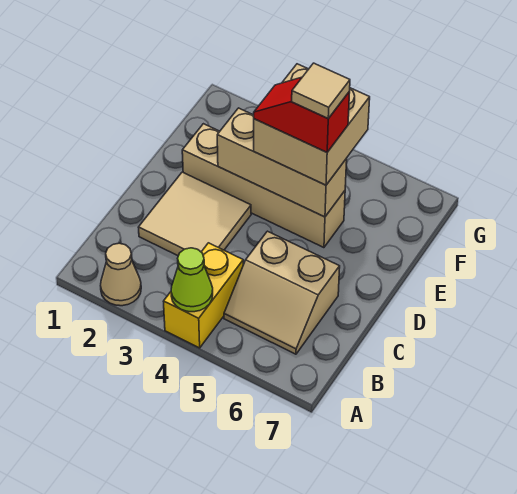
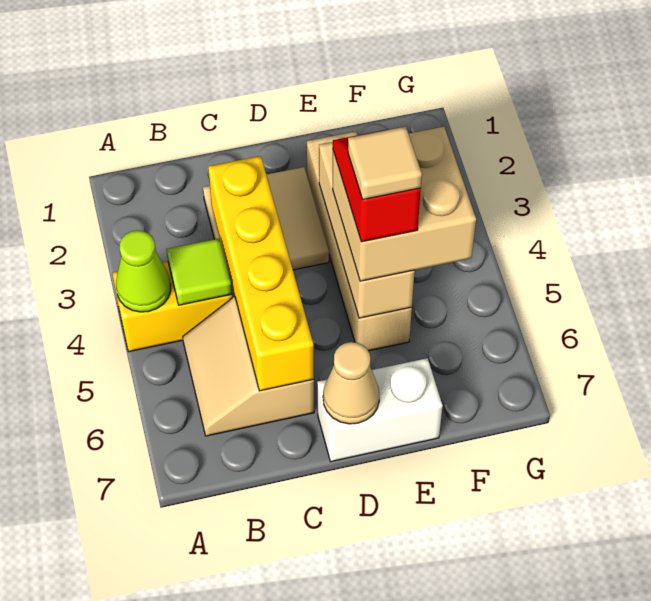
tan cone A2 level 1 -> tan cone D7 level 2
none -> lime tile B4 level 2
none -> yellow brick C3:C6 level 2
none -> white brick D7:E7 level 1

